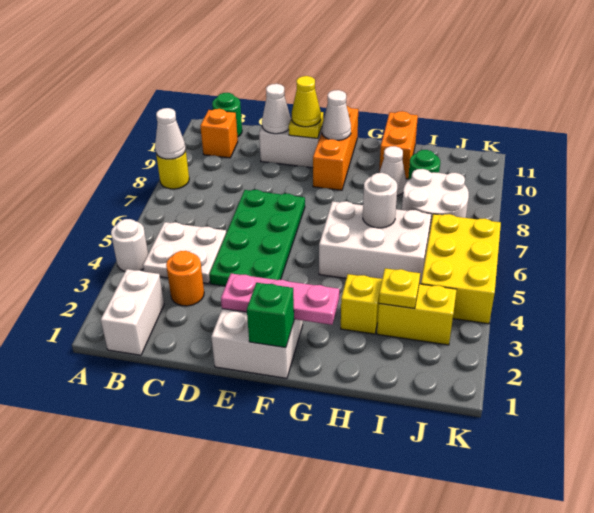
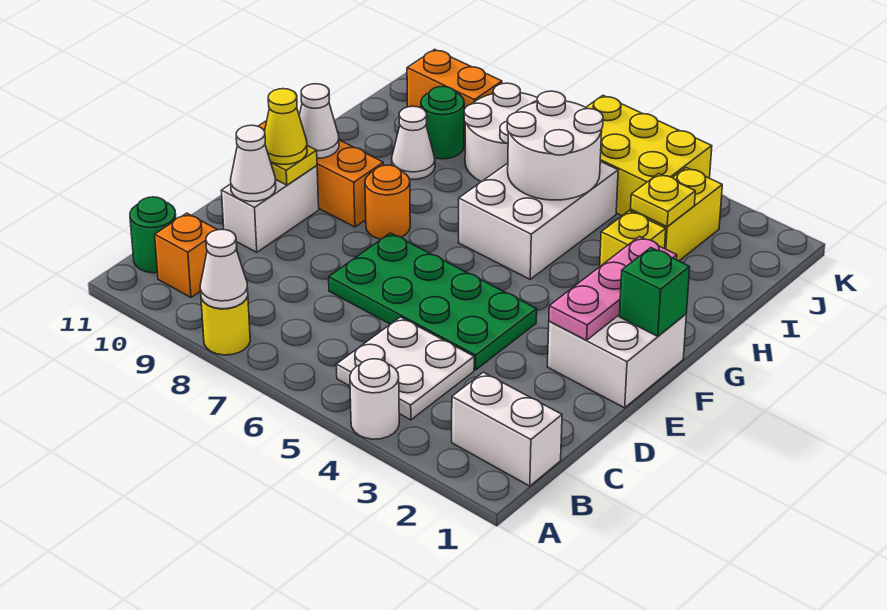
orange round brick C3 level 1 -> orange round brick F8 level 1
white round brick H6 level 2 -> white round brick H5:I6 level 2
orange brick H10:H11 level 1 -> orange brick J9:J10 level 1

